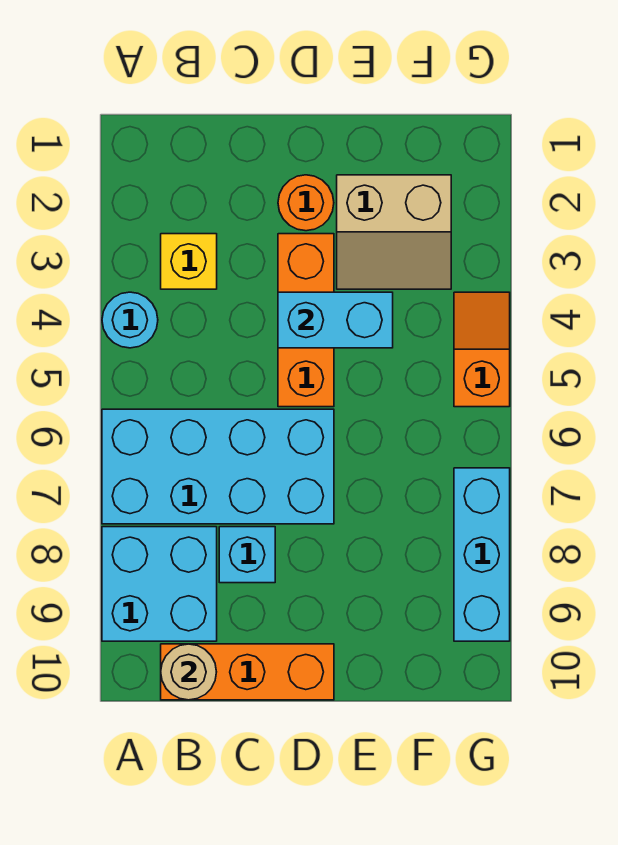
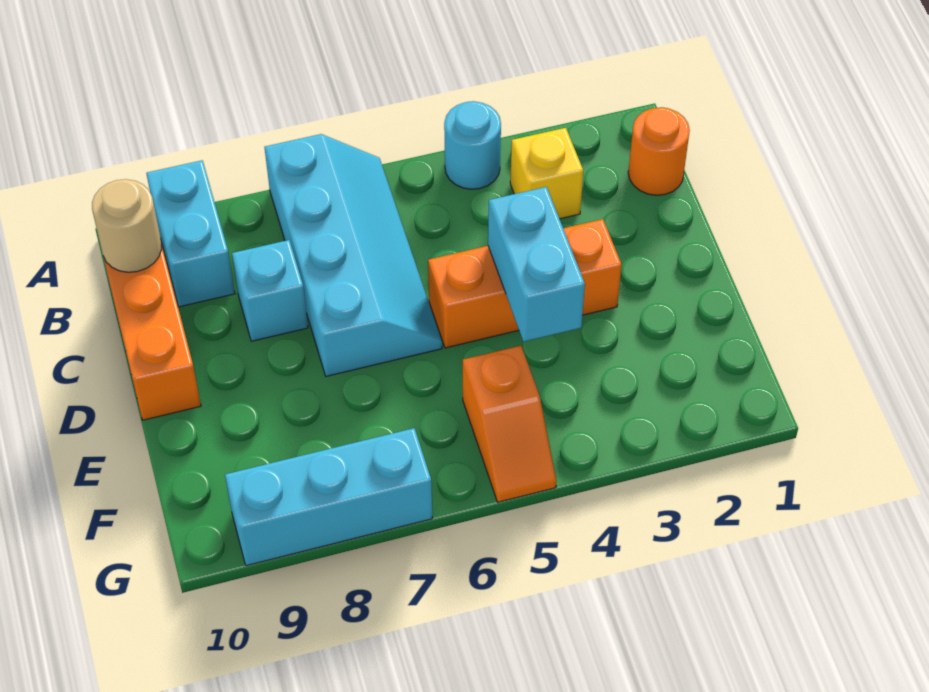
cyan brick A6:D7 level 1 -> cyan slope A6:D7 level 1 top 7
cyan brick A8:B9 level 1 -> cyan brick A9:B9 level 1
orange round brick D2 level 1 -> orange round brick B1 level 1
tan slope E2:F3 level 1 top 2 -> none
orange slope G4:G5 level 1 top 5 -> orange slope F5:G5 level 1 top F

